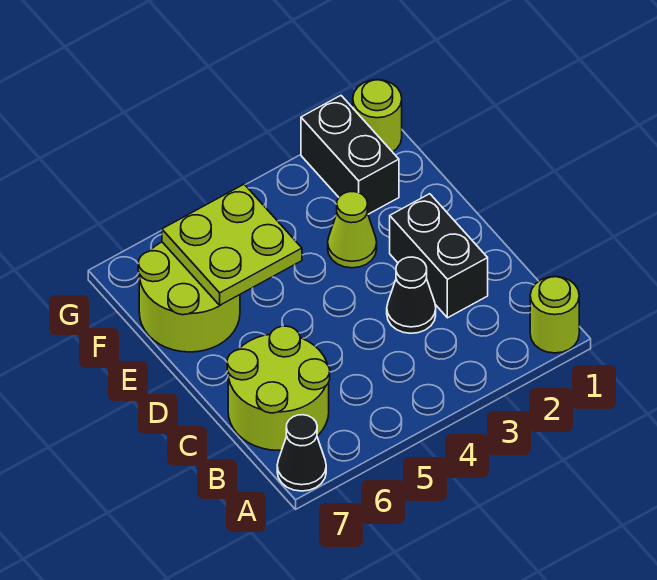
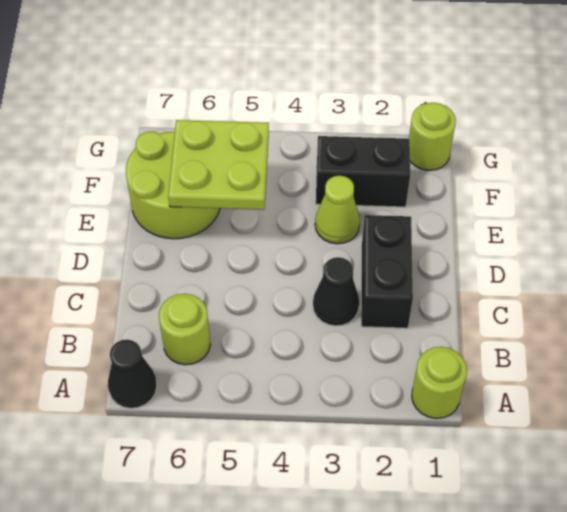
lime round brick B6:C7 level 1 -> lime round brick B6 level 1
black brick F2:G2 level 1 -> black brick F2:F3 level 1

